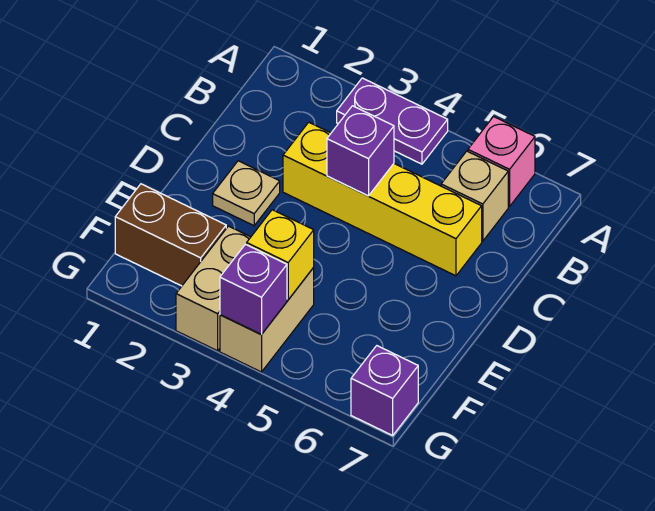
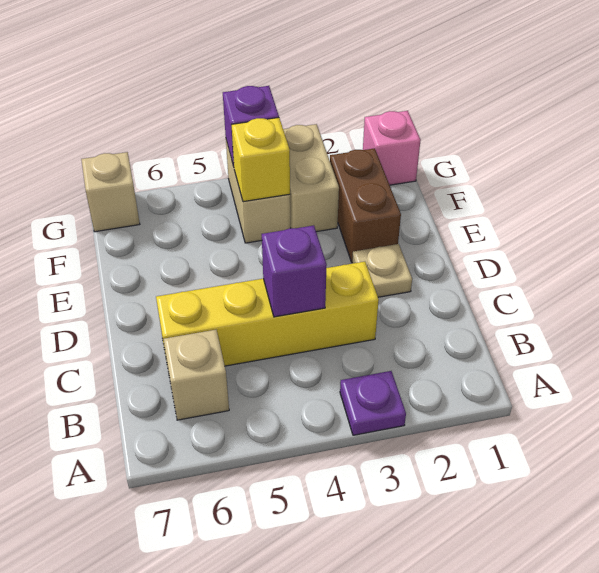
purple plate A3:A4 level 1 -> purple plate A3 level 1
pink brick A6 level 1 -> pink brick G1 level 1
brown brick F1:F2 level 1 -> brown brick E2:F2 level 1
purple brick G7 level 1 -> tan brick G7 level 1

